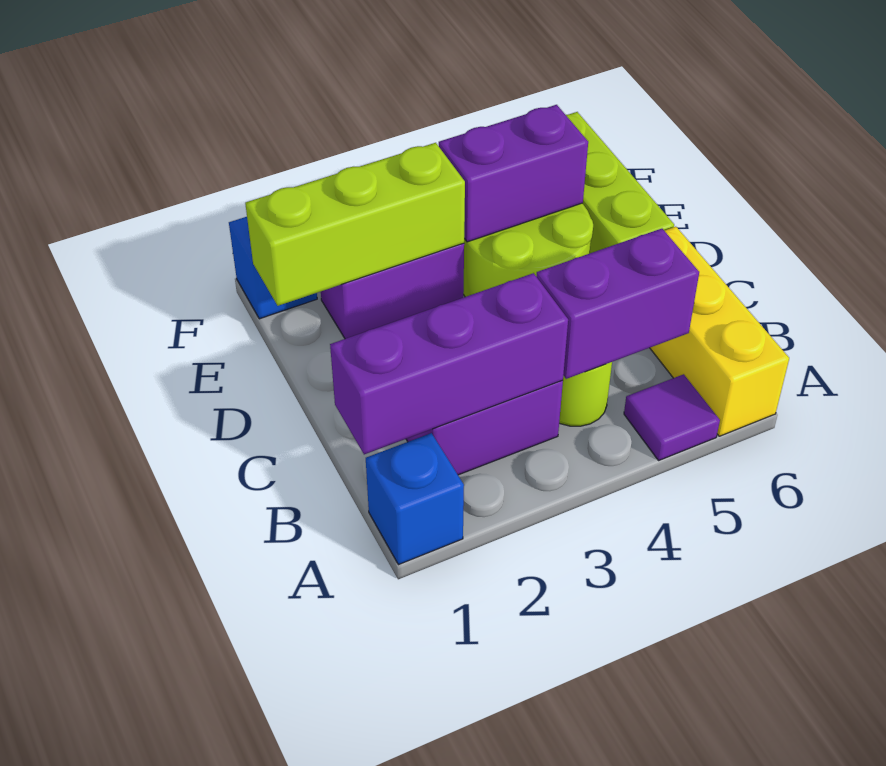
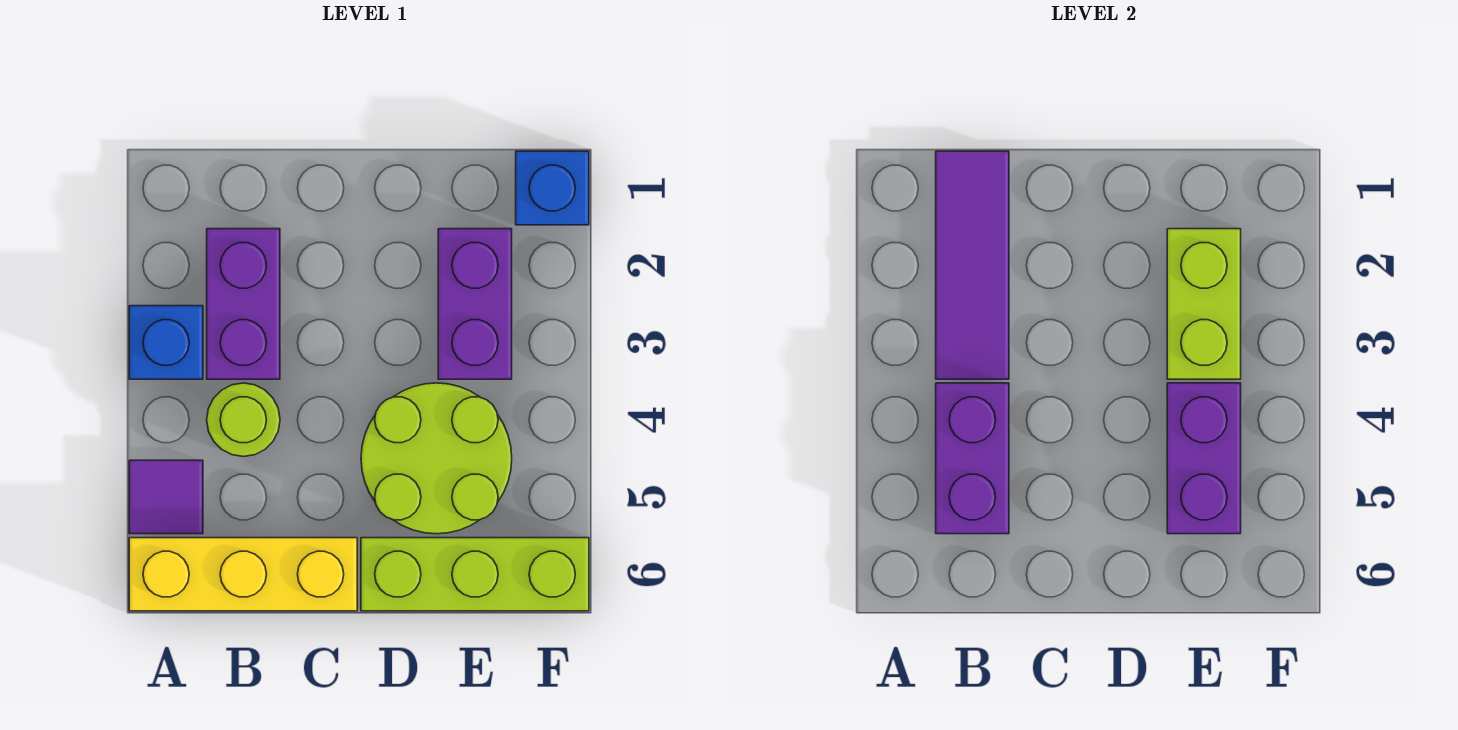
blue brick A1 level 1 -> blue brick A3 level 1
purple brick B1:B3 level 2 -> purple tile B1:B3 level 2
lime brick E1:E3 level 2 -> lime brick E2:E3 level 2

